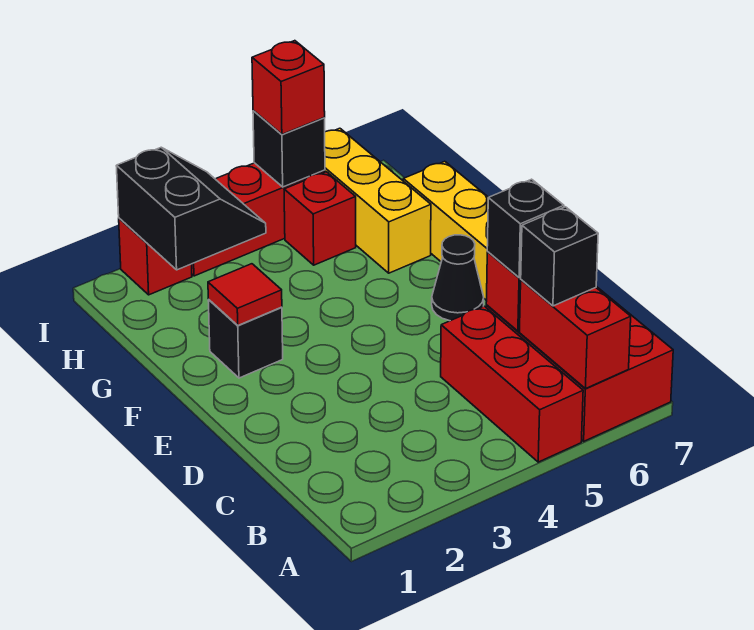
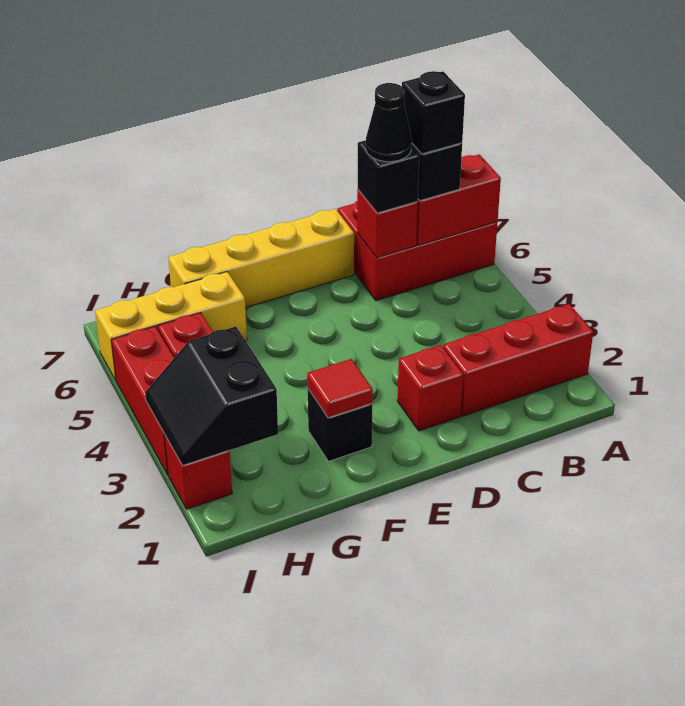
red brick A5:C5 level 1 -> red brick A2:C2 level 1
black cone E6 level 1 -> black cone C6 level 4
black slope H2:I3 level 2 top 2 -> black slope H2:I3 level 2 top H
black brick I5 level 2 -> black brick B6 level 4
red brick I5 level 3 -> red brick D2 level 1

